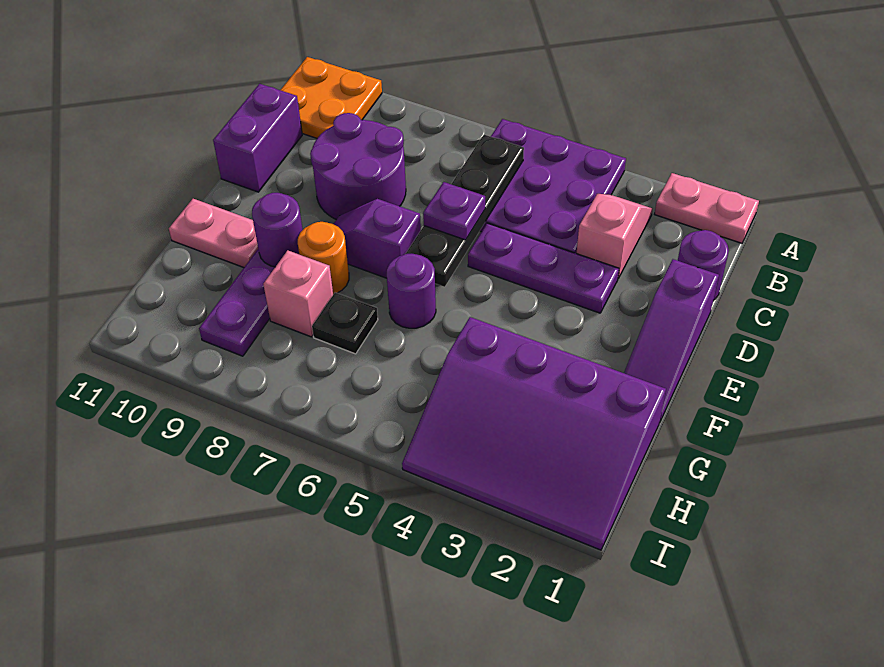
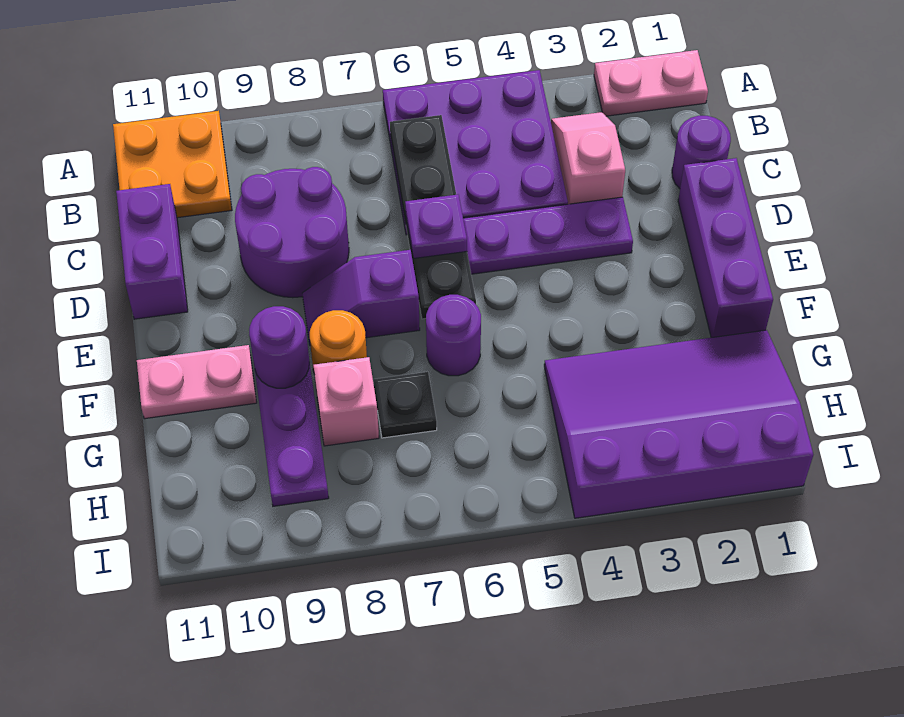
purple slope D1:F1 level 1 top D -> purple brick D1:F1 level 1
purple slope G1:I4 level 1 top G -> purple slope G1:I4 level 1 top I

